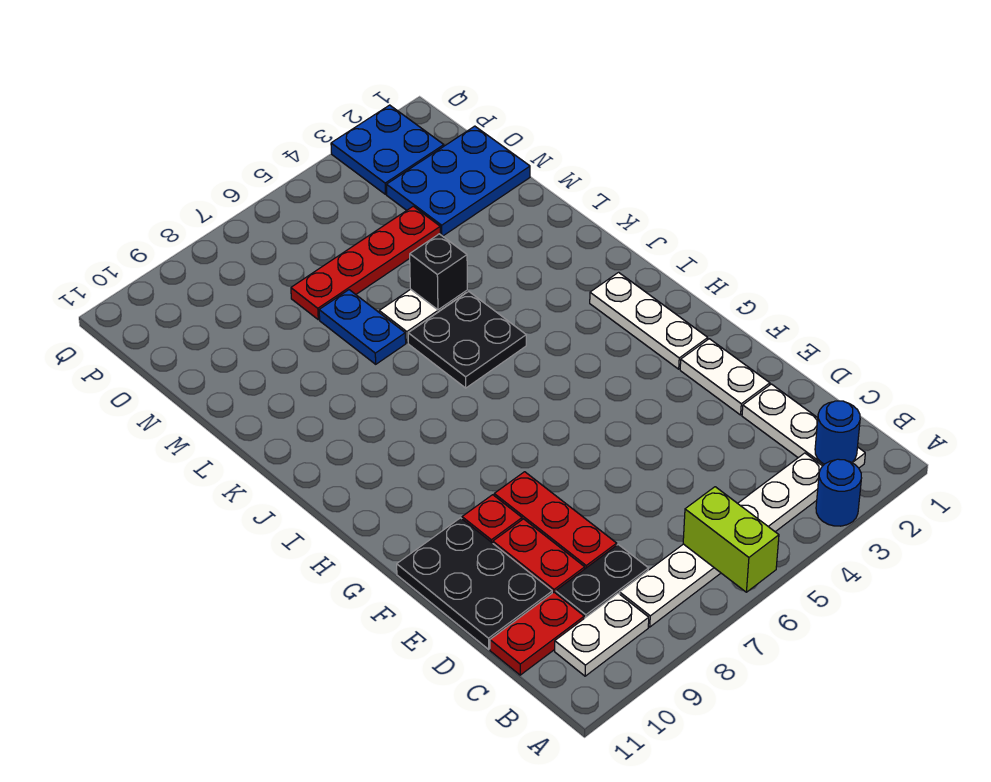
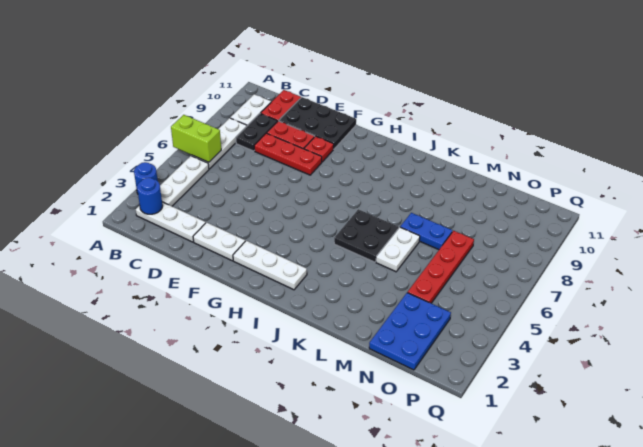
black brick L5 level 2 -> none
blue plate P2:Q3 level 1 -> none

